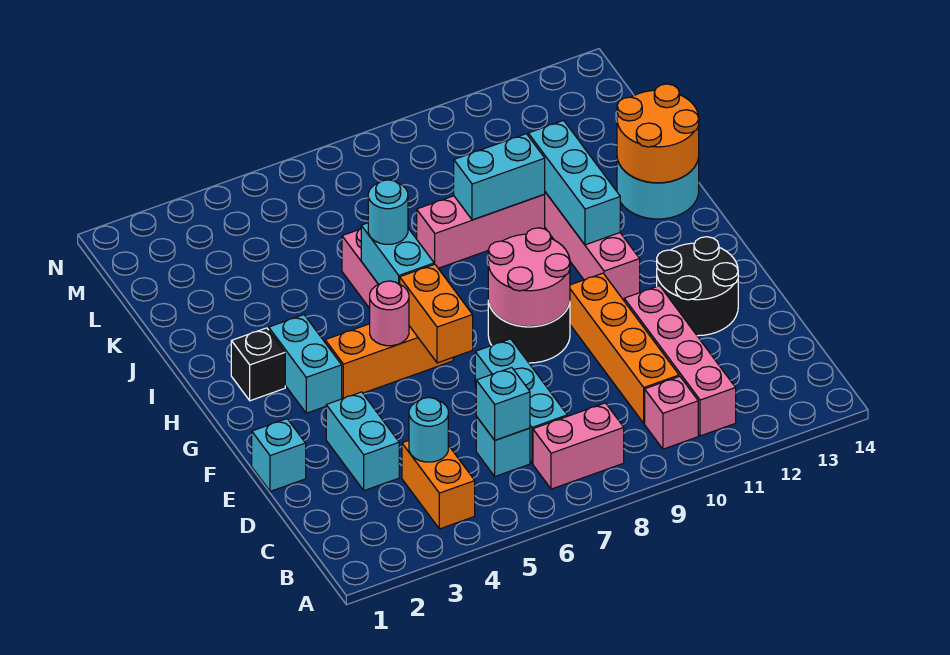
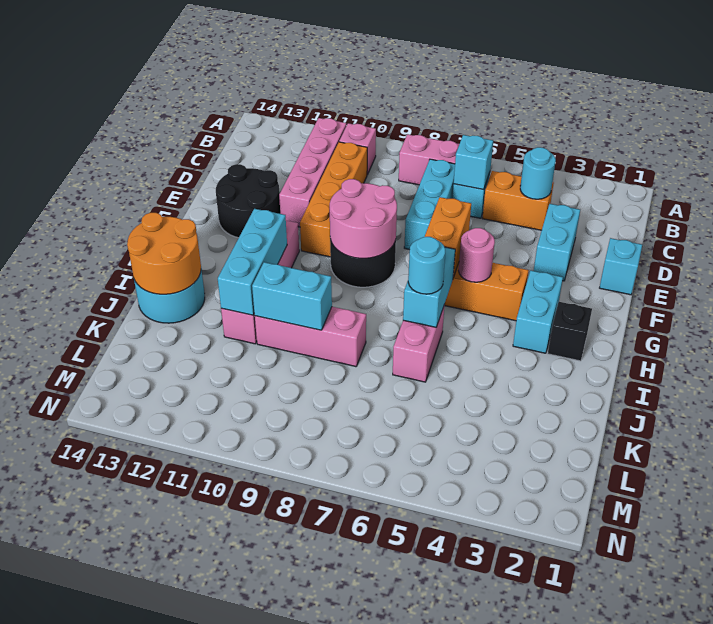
orange brick B4:C4 level 1 -> orange brick C4:C5 level 1

